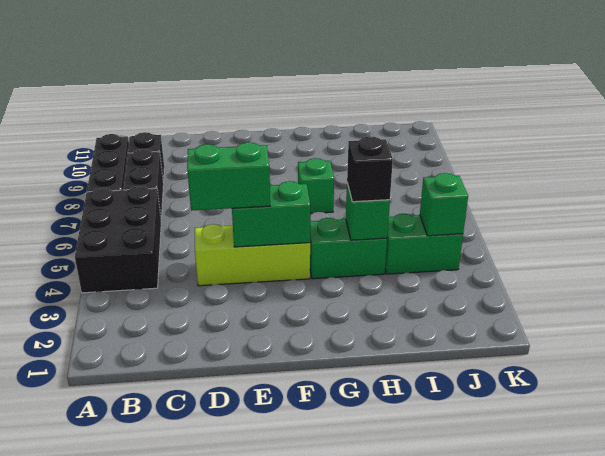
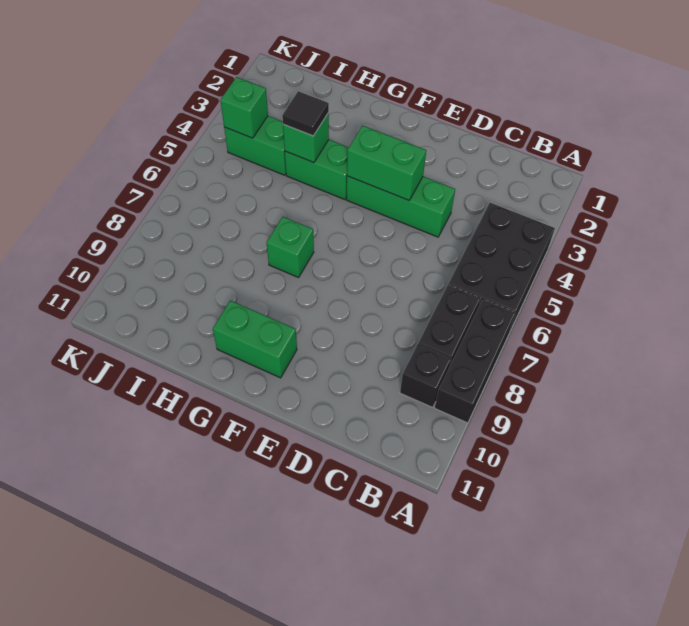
lime brick D4:F4 level 1 -> green brick D4:F4 level 1
green brick D4:E4 level 3 -> green brick F10:G10 level 1
black brick H4 level 3 -> black tile H4 level 3

